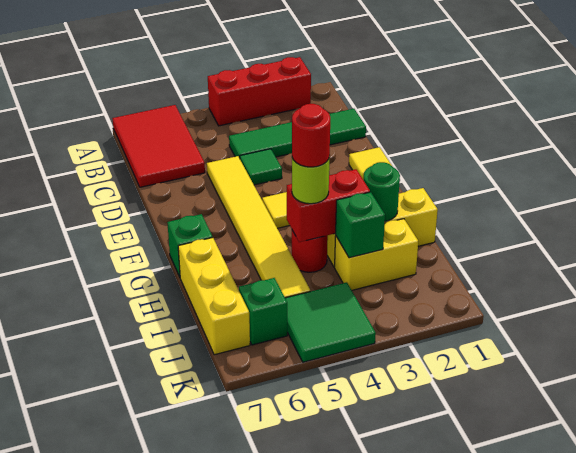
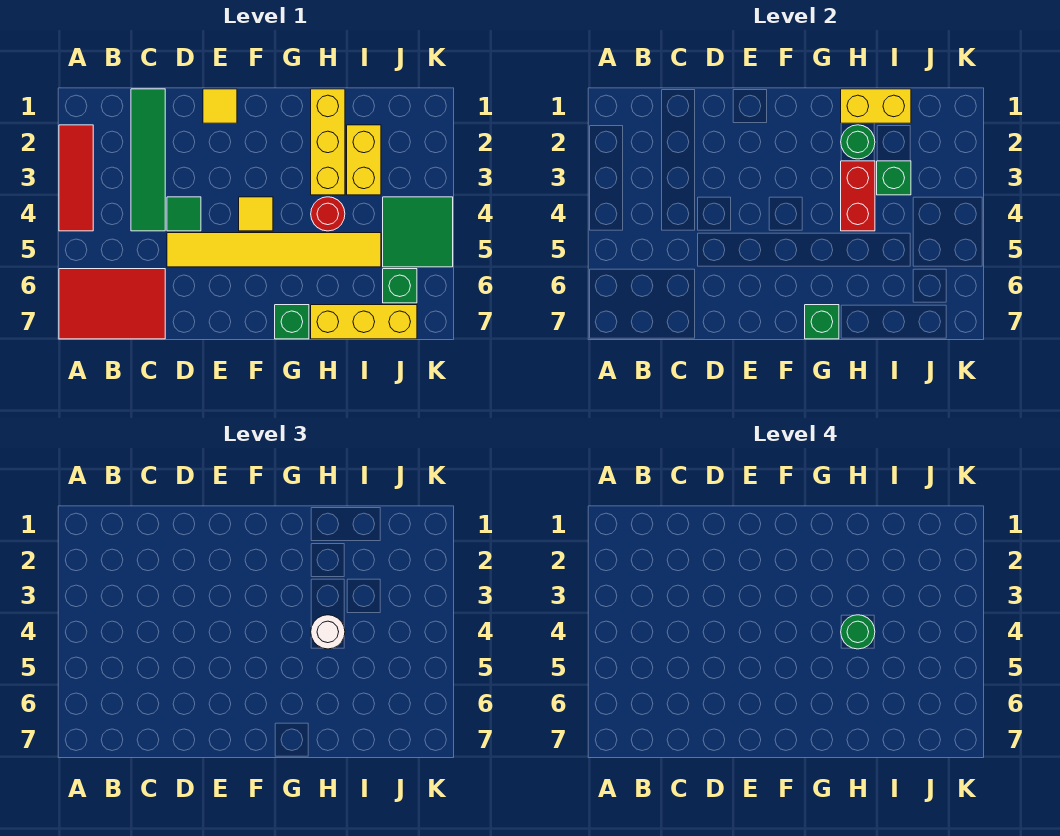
red brick A2:A4 level 1 -> red tile A2:A4 level 1
none -> green brick G7 level 2
none -> yellow brick H1:I1 level 2
lime round brick H4 level 3 -> white round brick H4 level 3
red round brick H4 level 4 -> green round brick H4 level 4

